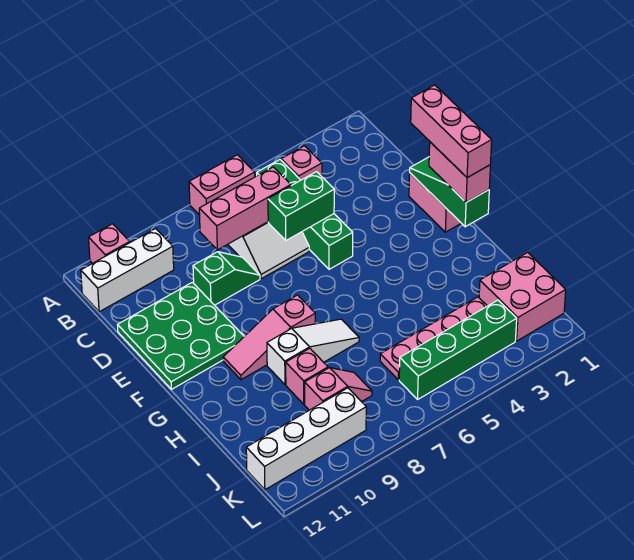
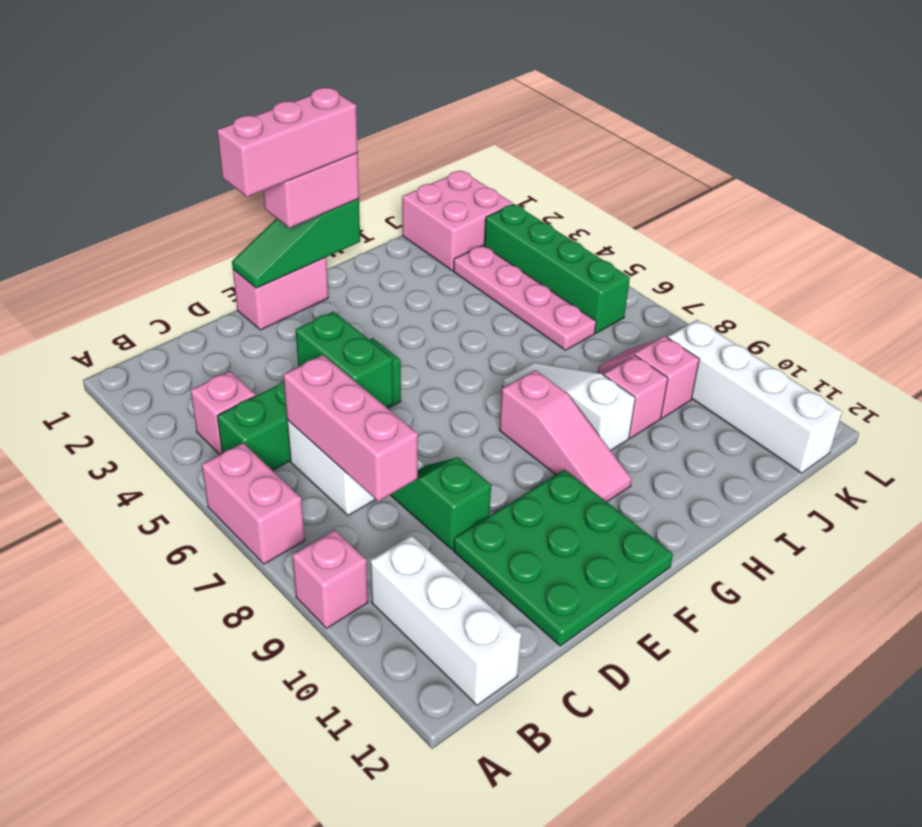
pink brick A11 level 1 -> pink brick A9 level 1

